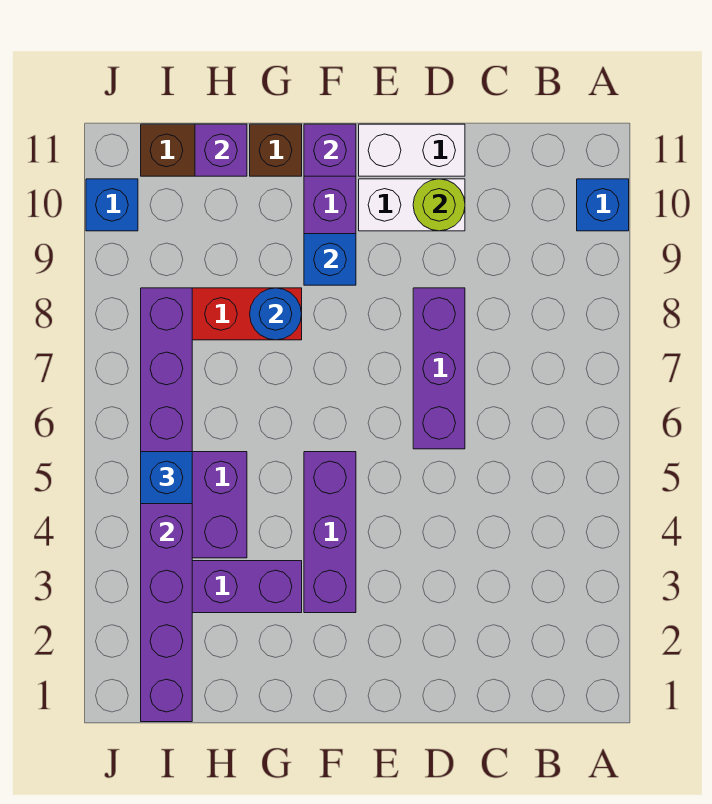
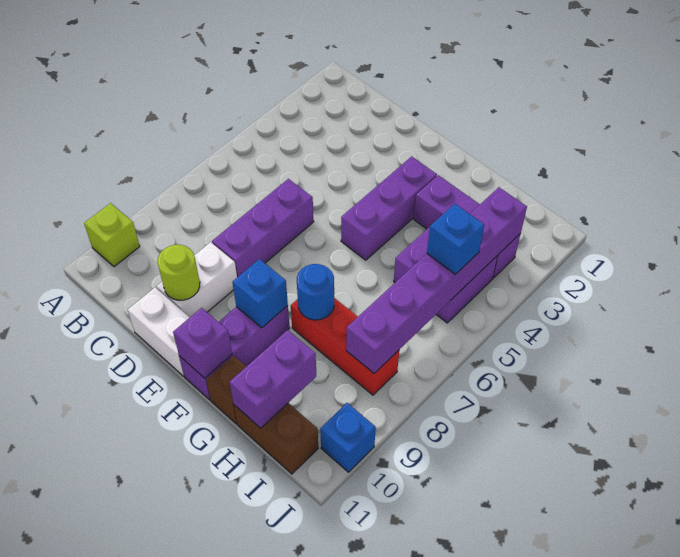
blue brick A10 level 1 -> lime brick A10 level 1
white brick D10:E10 level 1 -> white brick D9:D10 level 1
purple brick H11 level 2 -> purple brick H10:H11 level 2
purple brick I1:I8 level 2 -> purple brick I3:I8 level 2

